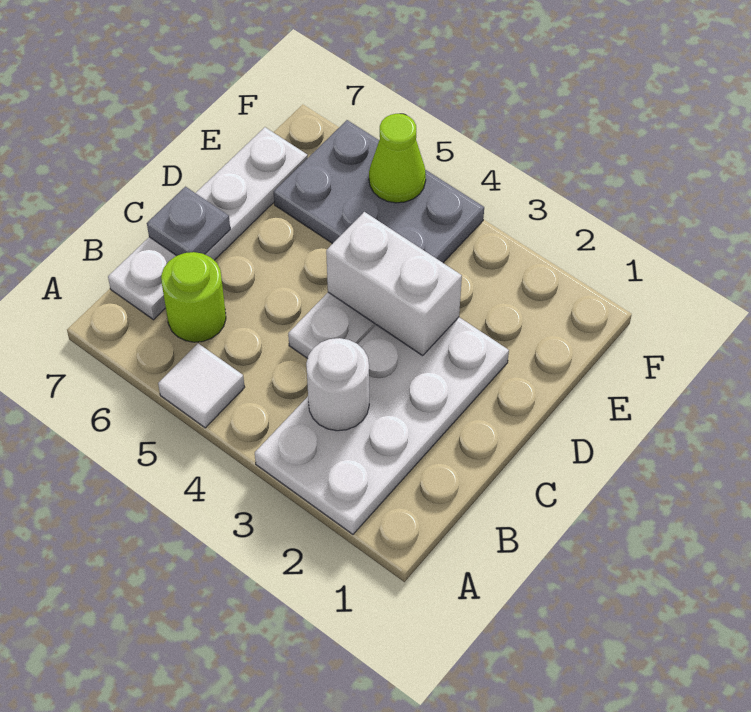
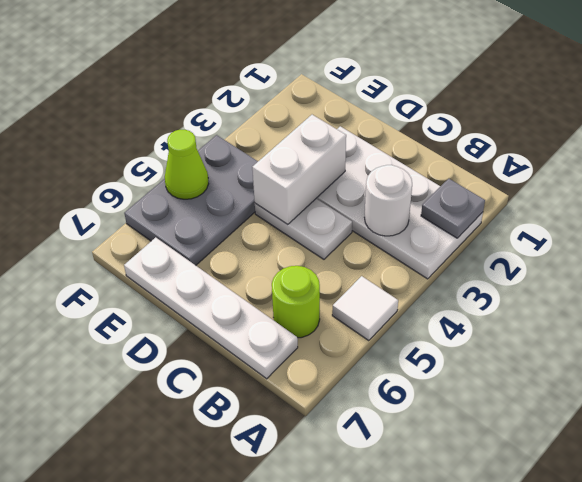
grey plate C7 level 2 -> grey plate A2 level 2

